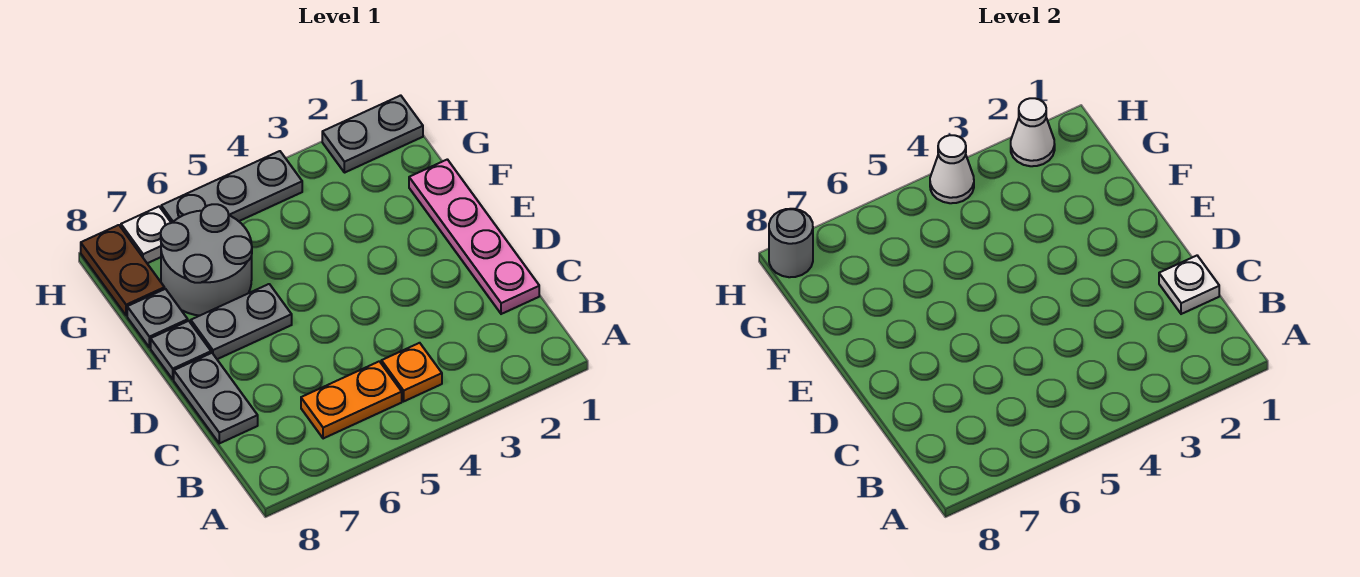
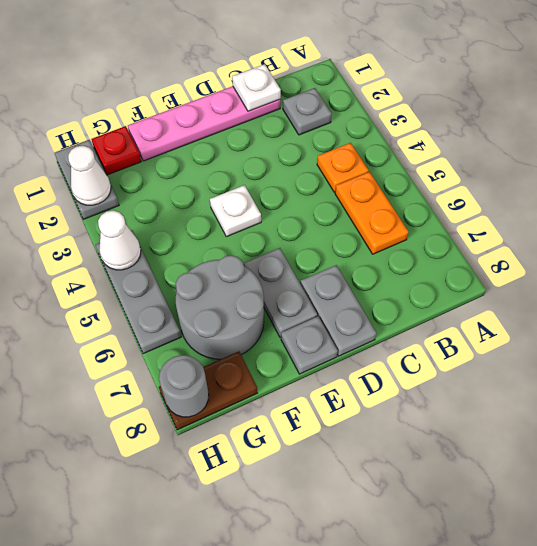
grey plate C8:D8 level 1 -> grey plate D7:D8 level 1
grey plate F8 level 1 -> grey plate B2 level 1
none -> red plate G1 level 1
white plate H7 level 1 -> white plate E4 level 1

